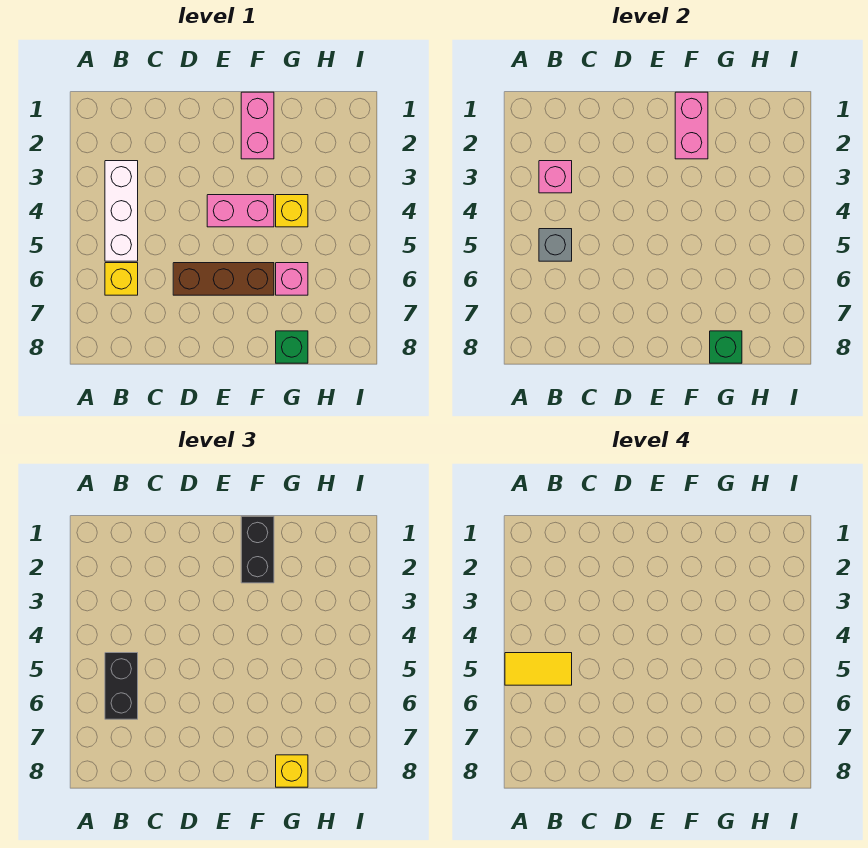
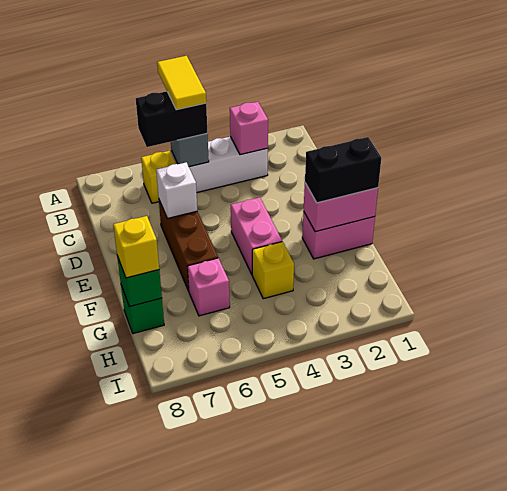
none -> white brick D6 level 2

